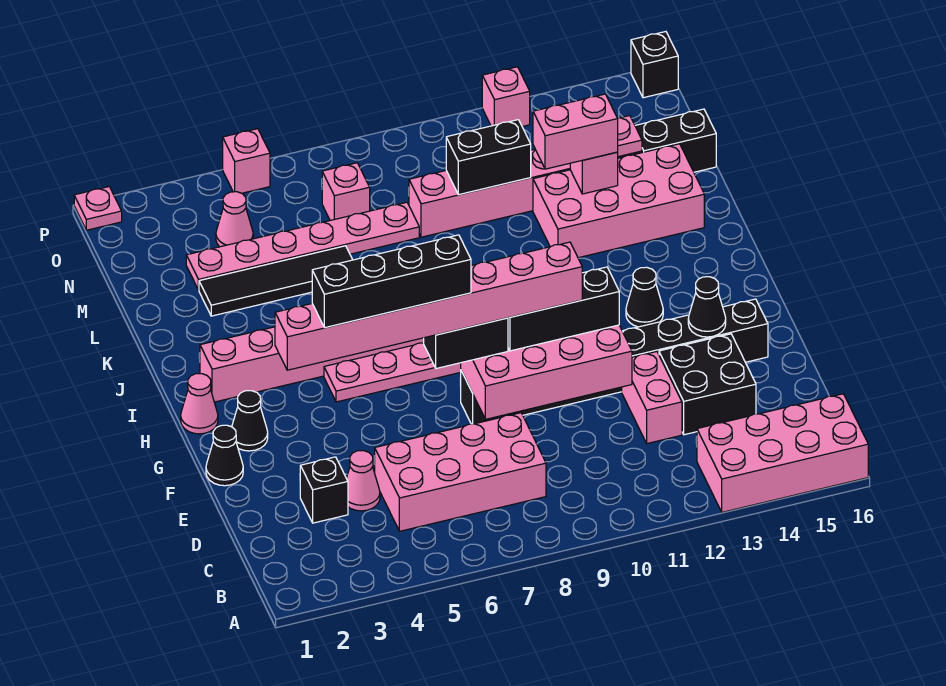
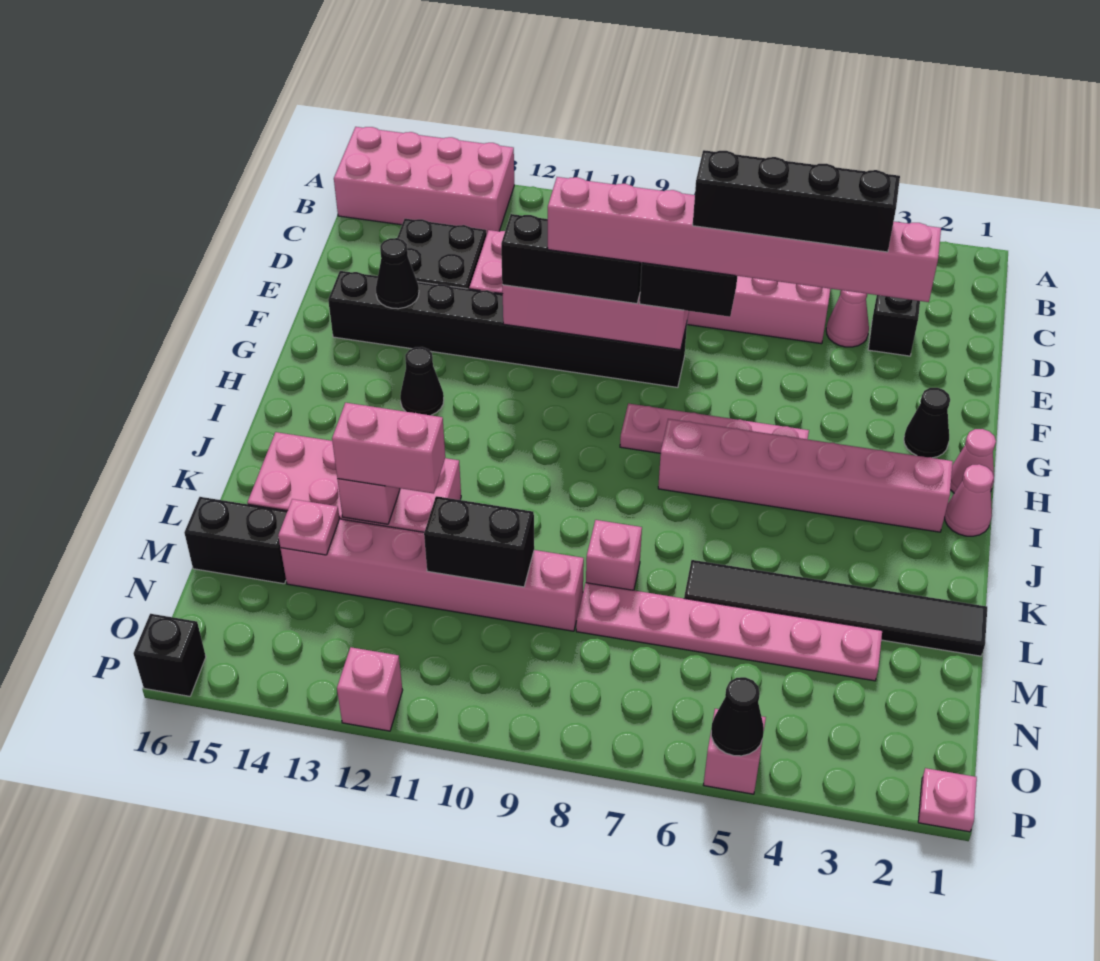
black cone F1 level 1 -> black cone P5 level 2
black tile L3:L6 level 1 -> black tile L1:L6 level 1
pink cone N4 level 1 -> pink cone I1 level 1
pink brick N7 level 1 -> pink brick L8 level 1

